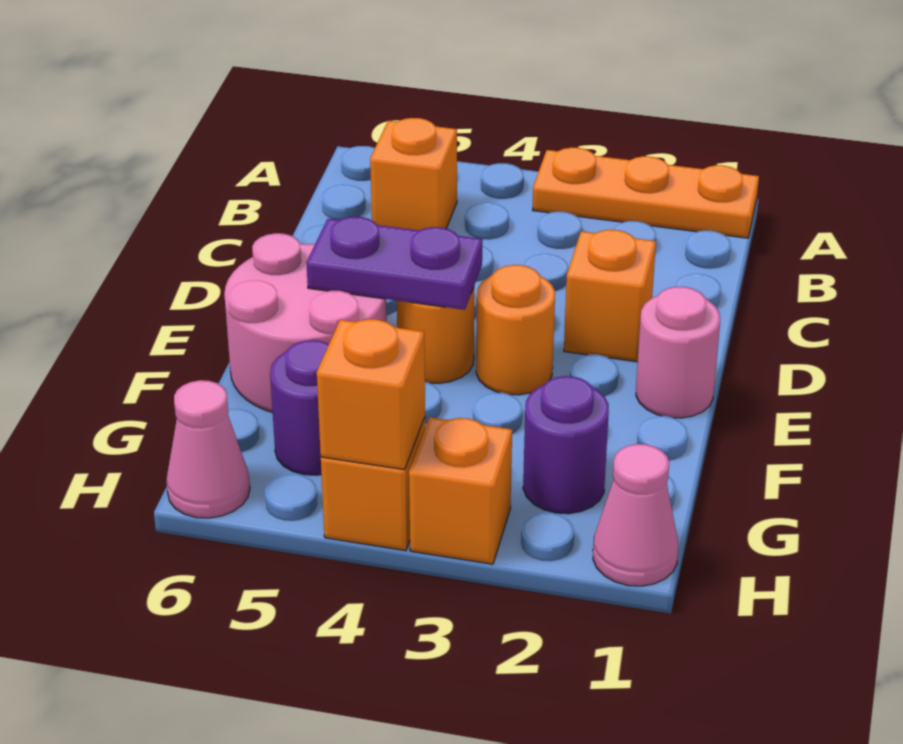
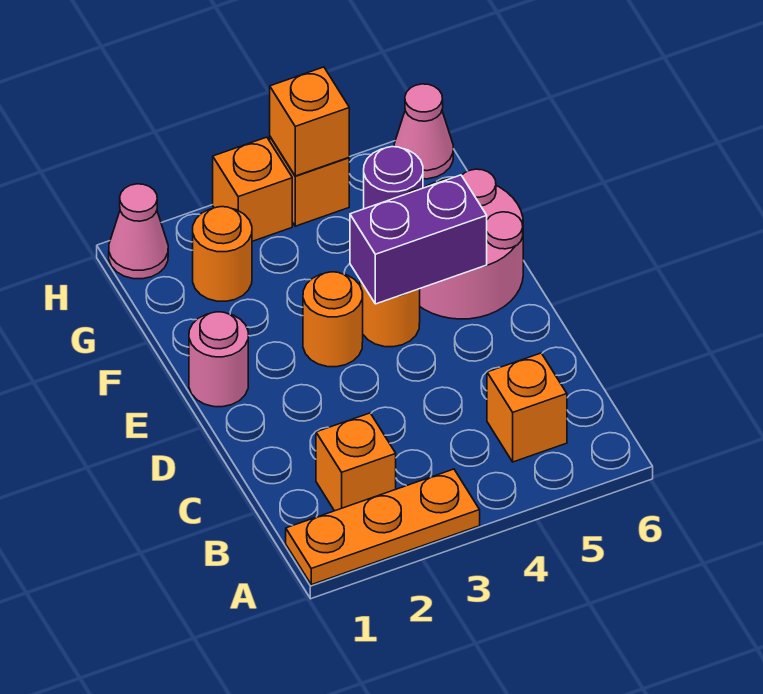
orange brick D2 level 1 -> orange brick B2 level 1
purple plate E4:E5 level 2 -> purple brick E4:E5 level 2
purple round brick G2 level 1 -> orange round brick G2 level 1

